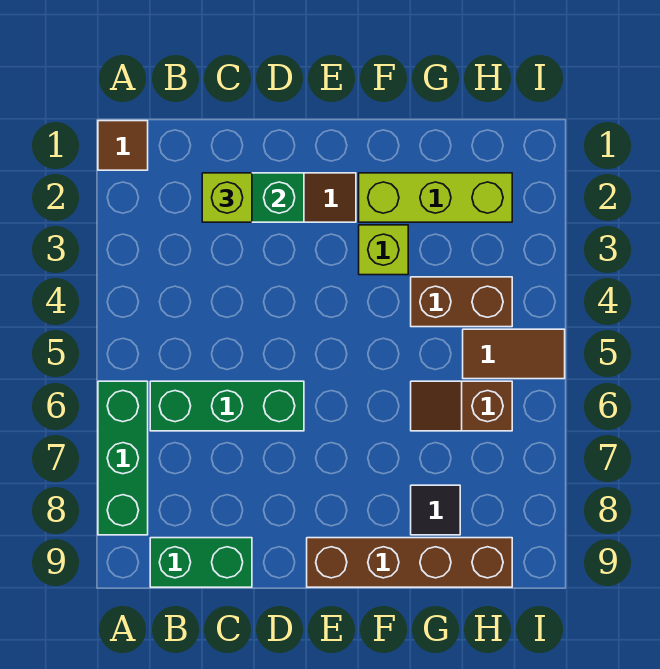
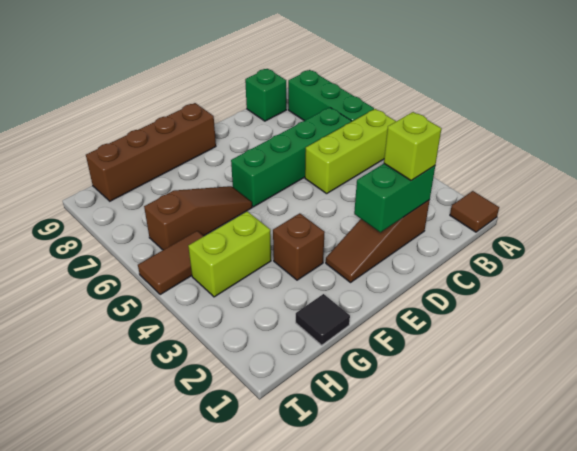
green brick B6:D6 level 1 -> green brick B6:E6 level 1
green brick B9:C9 level 1 -> green brick B9 level 1
lime brick F2:H2 level 1 -> lime brick A5:C5 level 1
lime brick F3 level 1 -> brown brick F3 level 1
brown brick G4:H4 level 1 -> lime brick G4:H4 level 1
brown slope G6:H6 level 1 top H -> brown slope F6:H6 level 1 top H
black tile G8 level 1 -> black tile G1 level 1

